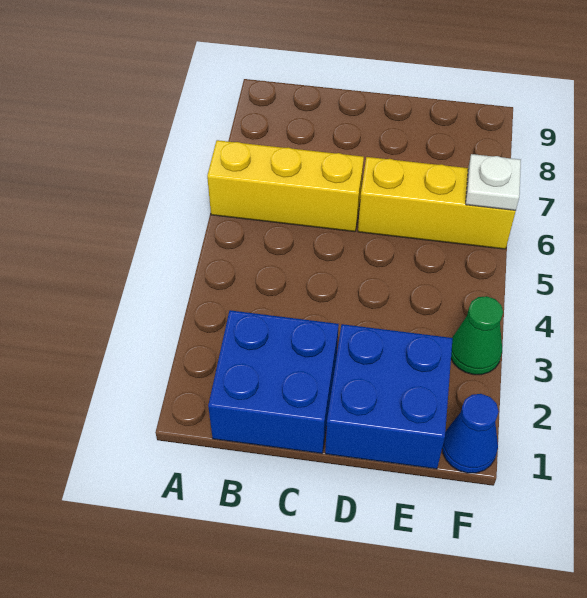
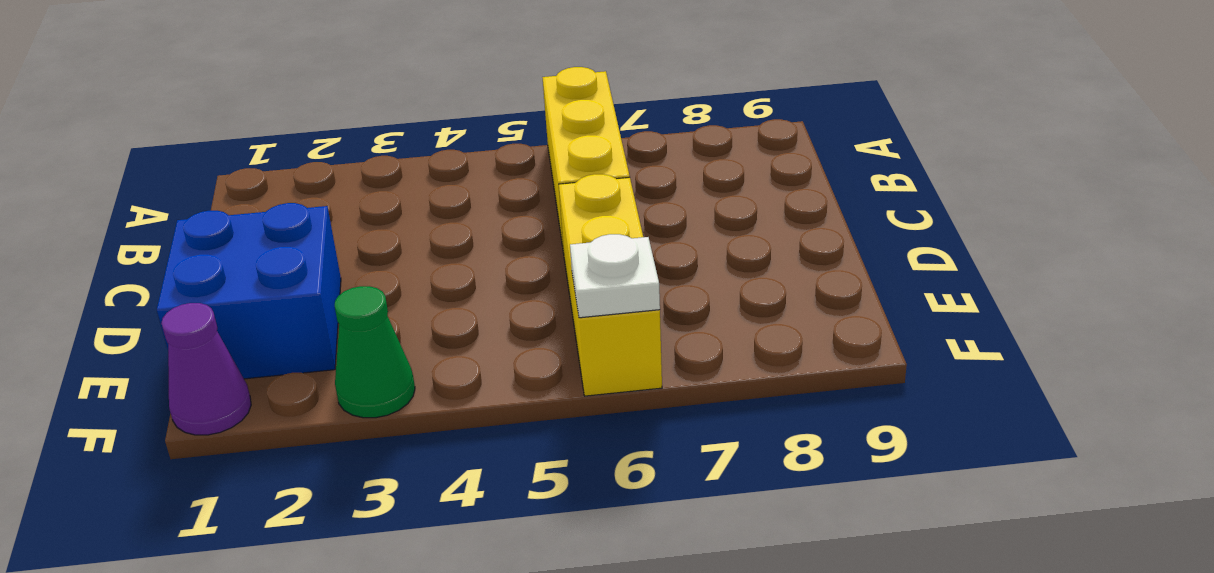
blue brick B1:C2 level 1 -> none
blue cone F1 level 1 -> purple cone F1 level 1

